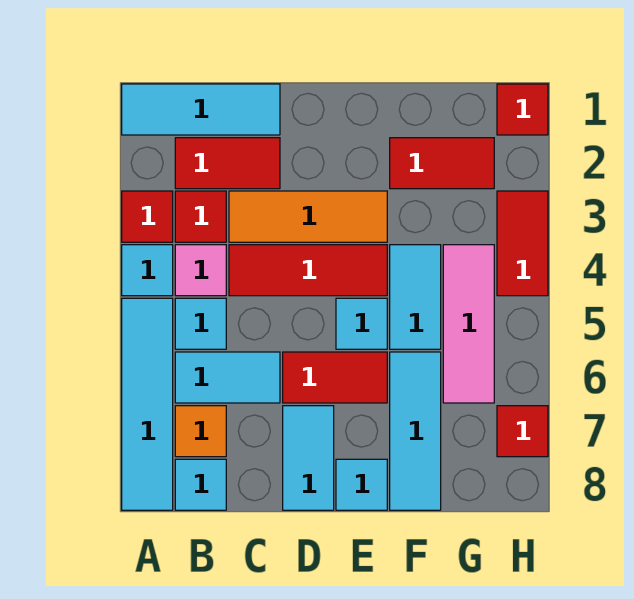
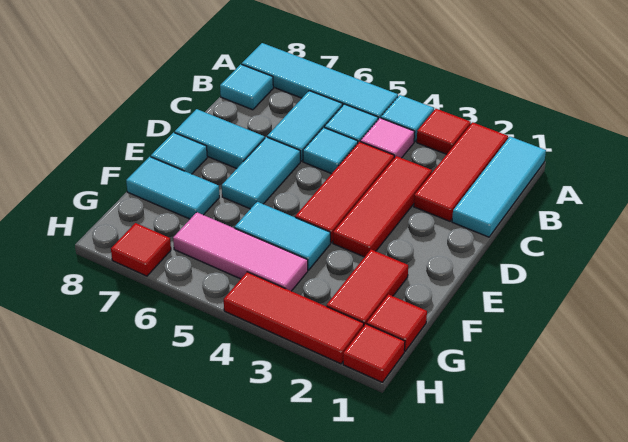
red tile B2:C2 level 1 -> red tile A2:C2 level 1
red tile B3 level 1 -> red tile G1 level 1
orange tile B7 level 1 -> none
orange tile C3:E3 level 1 -> red tile C3:E3 level 1
red tile D6:E6 level 1 -> cyan tile D6:E6 level 1
cyan tile E5 level 1 -> cyan tile C5 level 1
cyan tile F6:F8 level 1 -> cyan tile F7:F8 level 1
red tile H3:H4 level 1 -> red tile H2:H4 level 1

